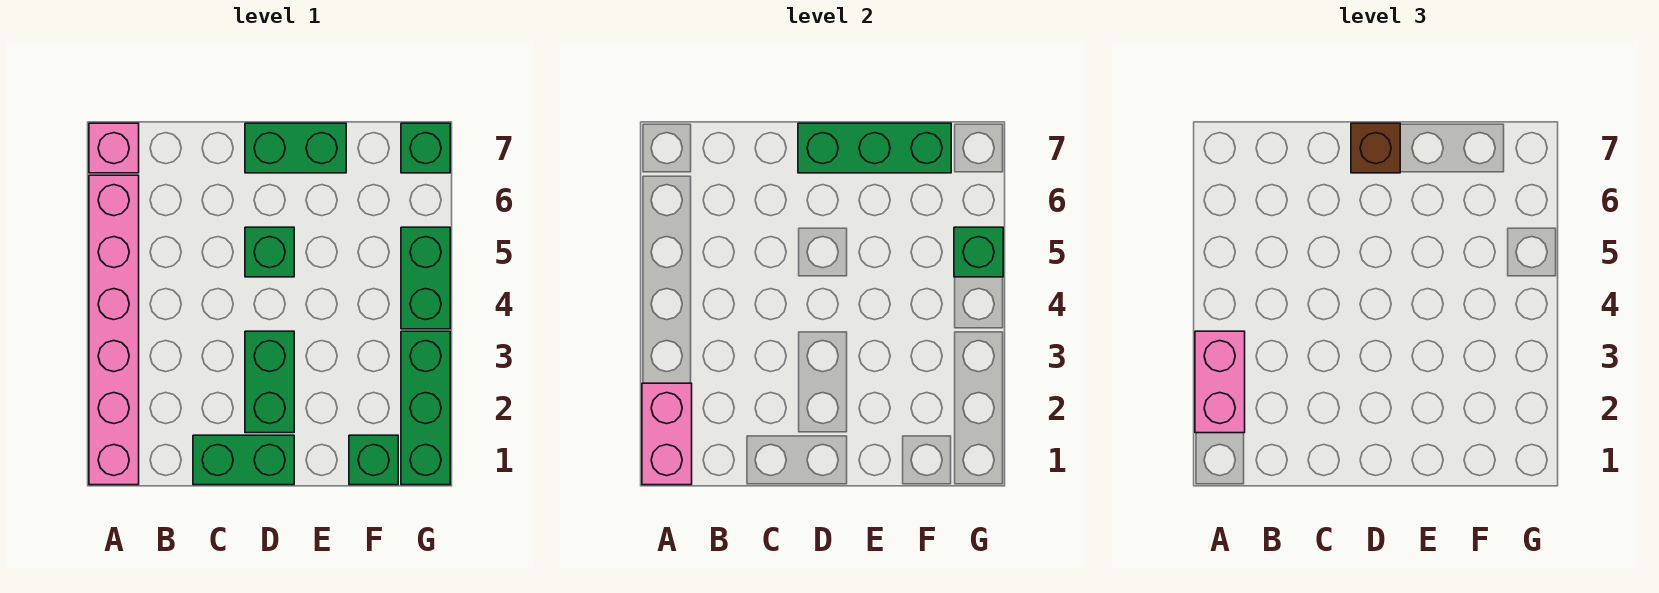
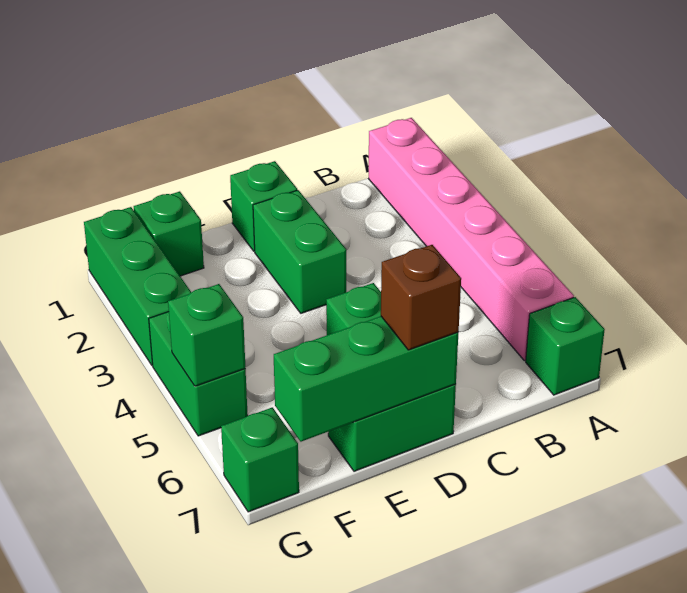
pink brick A1:A2 level 2 -> none
pink brick A2:A3 level 3 -> none
pink brick A7 level 1 -> green brick A7 level 1
green brick C1:D1 level 1 -> green brick D1 level 1

